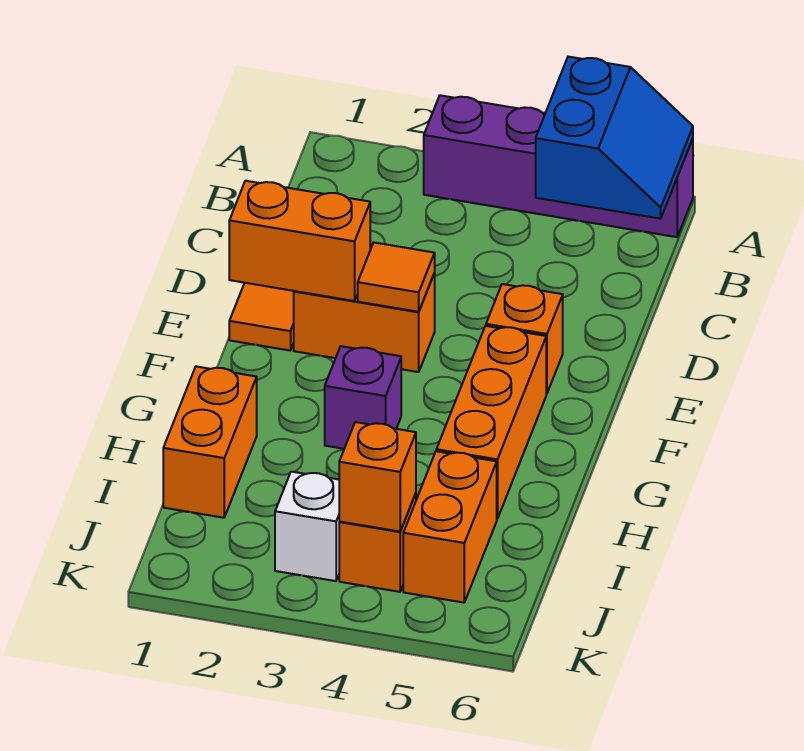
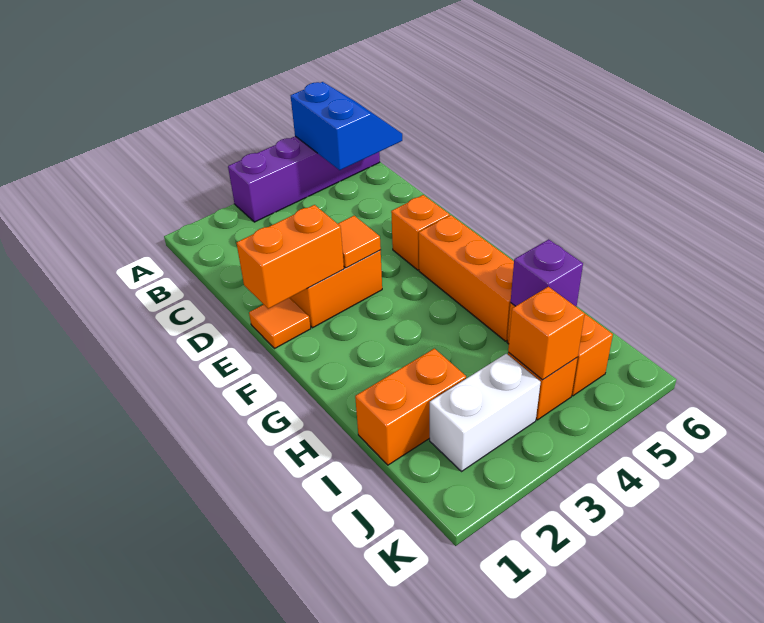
purple brick G3 level 1 -> purple brick I5 level 2
orange brick H1:I1 level 1 -> orange brick I1:I2 level 1
white brick J3 level 1 -> white brick J2:J3 level 1

